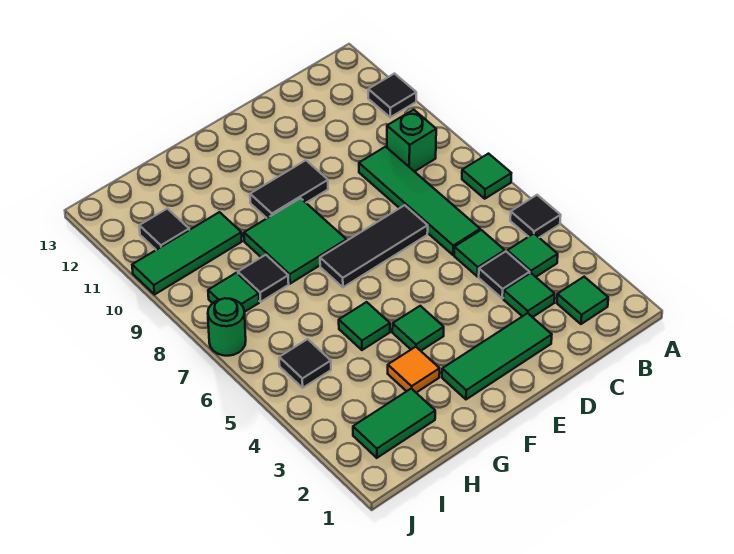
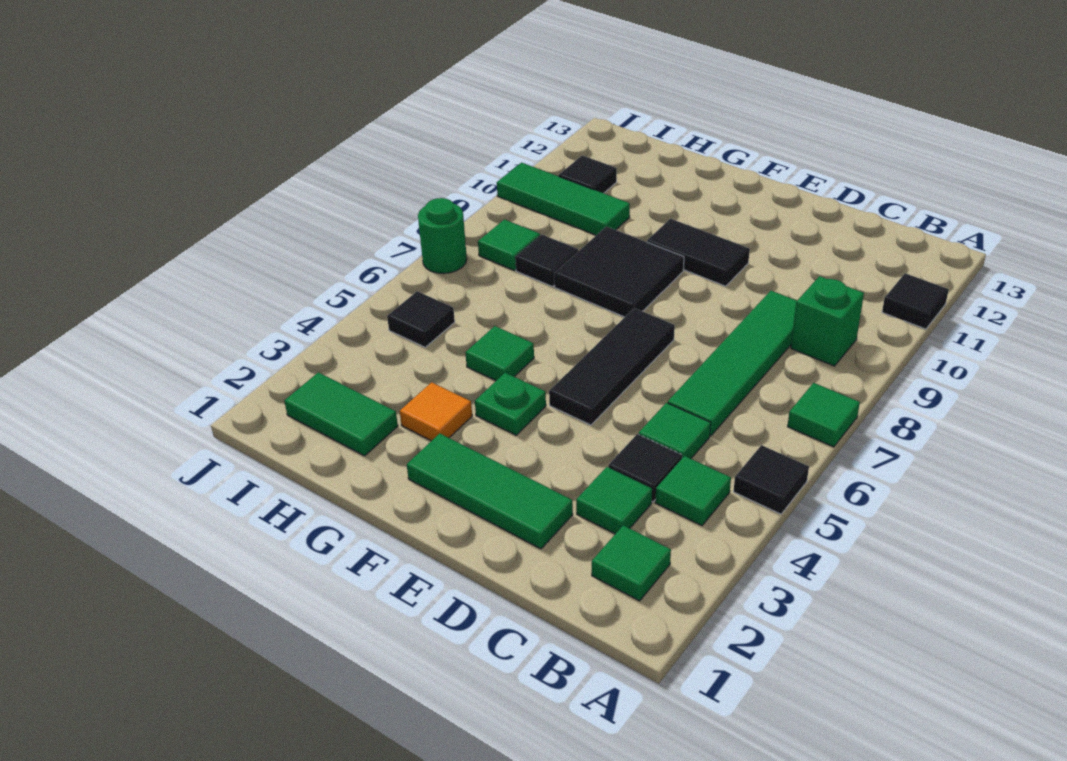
black tile D7:F7 level 1 -> black tile E5:E7 level 1
green tile F4 level 1 -> green plate F4 level 1
green tile F8:G9 level 1 -> black tile F8:G9 level 1

